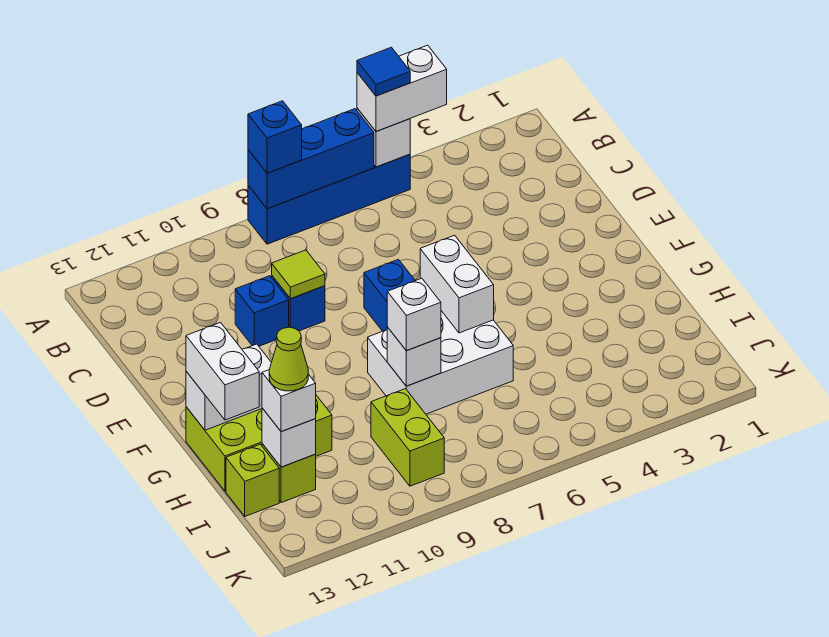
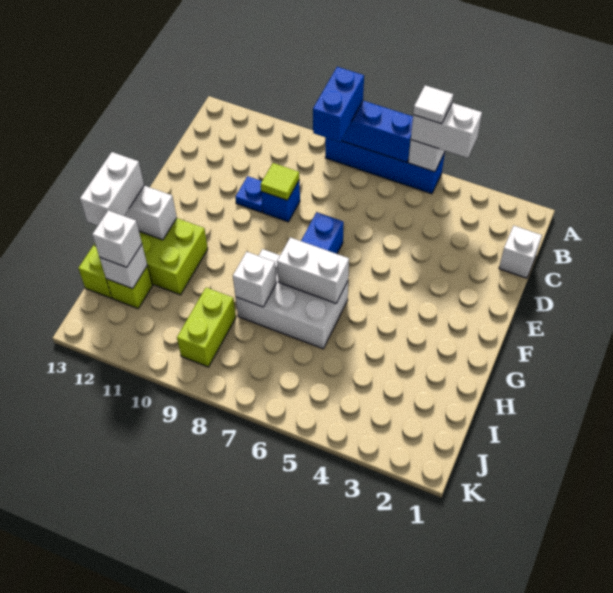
blue tile A5 level 4 -> white tile A5 level 4
blue brick A8 level 3 -> blue brick A8:B8 level 3
blue brick D10 level 1 -> blue plate D10 level 1
white brick F6:G6 level 2 -> white brick G6:G7 level 2
white brick H8 level 3 -> white brick C1 level 1
lime cone I12 level 4 -> none

